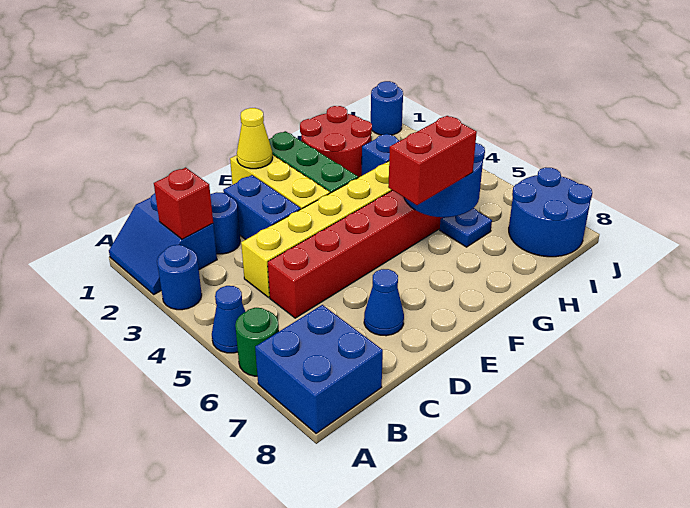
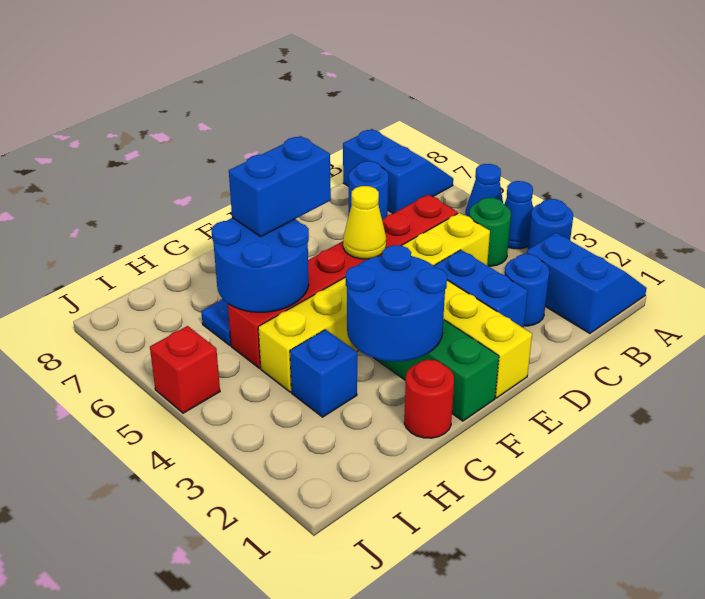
green round brick A6 level 1 -> green round brick B4 level 1
blue brick A7:B8 level 1 -> blue slope A7:B8 level 1 top B
red brick B2 level 2 -> red brick J5 level 1
blue cone D7 level 1 -> blue cone A4 level 1
yellow cone E1 level 2 -> yellow cone E5 level 2
red brick F6:G6 level 3 -> blue brick F6:G6 level 3
red round brick G1:H2 level 1 -> red round brick G1 level 1
blue round brick I7:J8 level 1 -> blue round brick F2:G3 level 2
blue round brick J1 level 1 -> blue round brick C7 level 1

